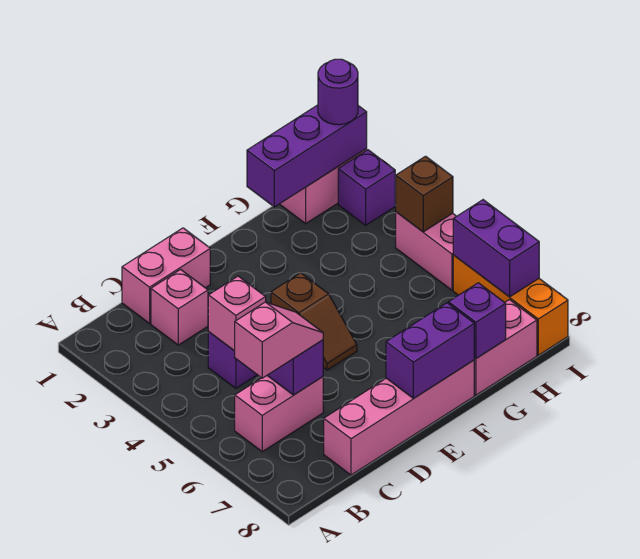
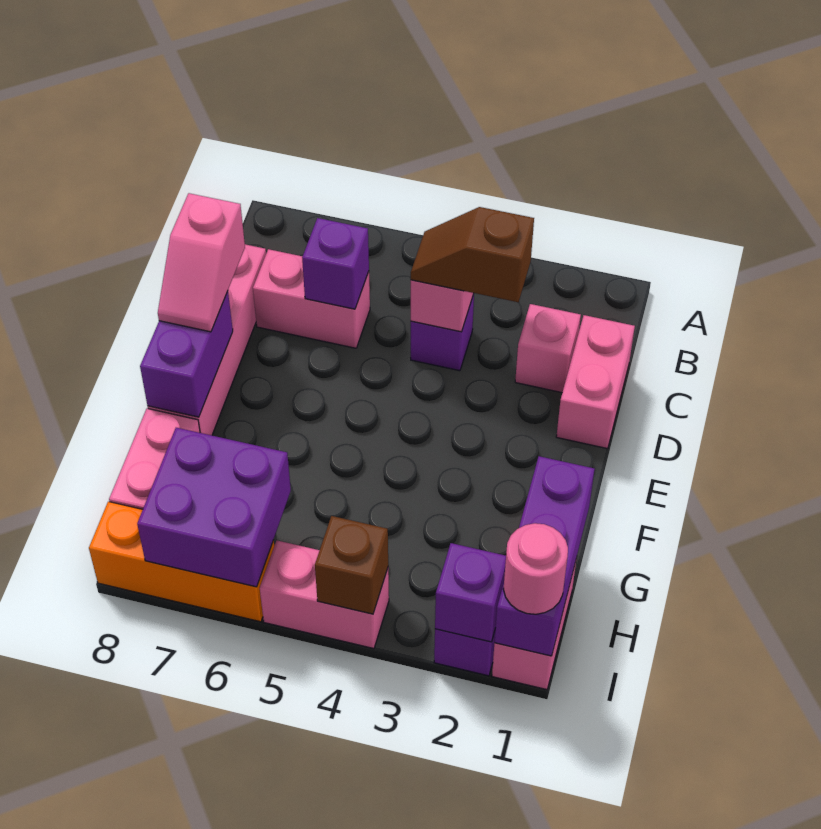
pink brick B6:C6 level 1 -> pink brick C6:C7 level 1
pink slope B6:C6 level 3 top B -> pink slope D8:E8 level 3 top D
brown slope E4:E5 level 1 top 4 -> brown slope C3:C4 level 3 top 3
purple brick G8 level 2 -> purple brick I2 level 2
purple round brick I1 level 3 -> pink round brick I1 level 3
purple brick I6:I7 level 2 -> purple brick H6:I7 level 2

